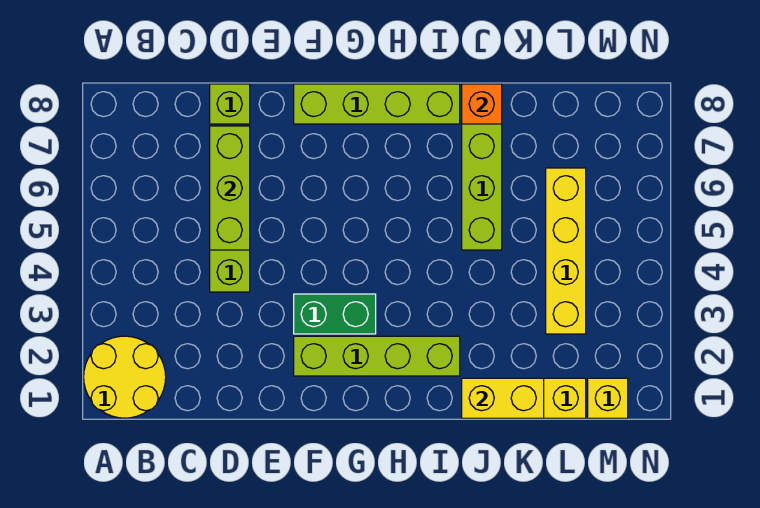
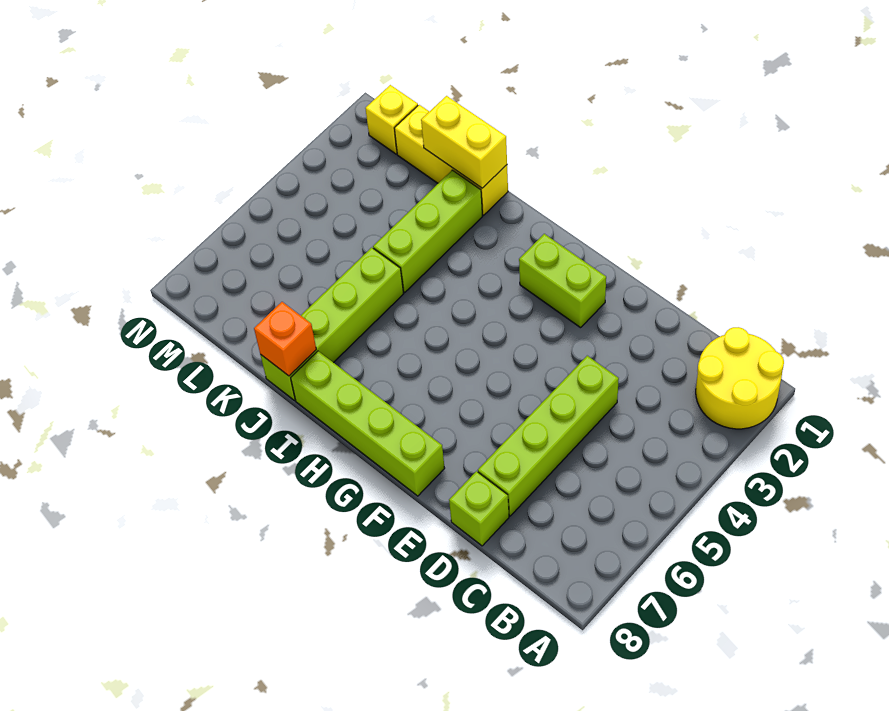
lime brick D5:D7 level 2 -> lime brick J2:J4 level 1
lime brick F2:I2 level 1 -> lime brick F2:G2 level 1
green brick F3:G3 level 1 -> none
yellow brick L3:L6 level 1 -> none

